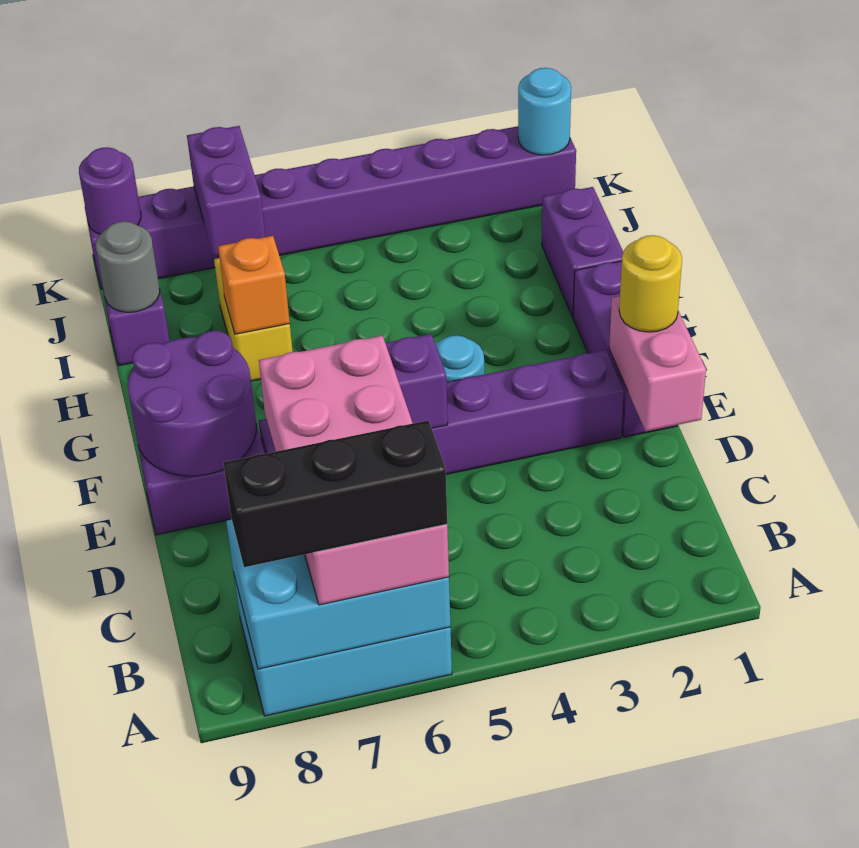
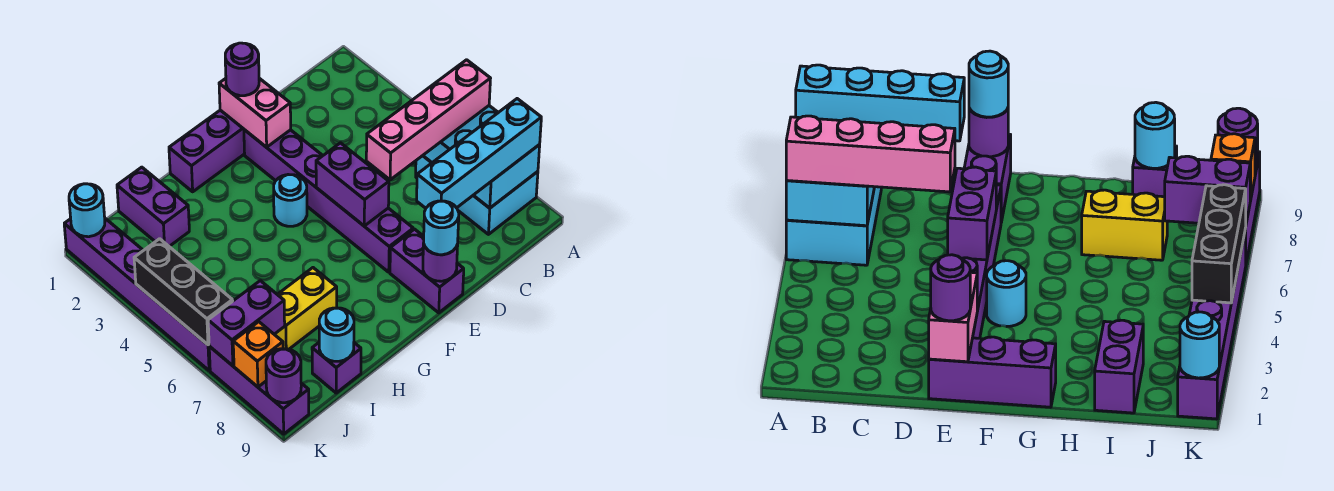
pink brick A6:D7 level 3 -> pink brick A6:D6 level 3
black brick A6:A8 level 4 -> black brick K4:K6 level 2
none -> cyan brick A8:D8 level 3
pink brick D1:E1 level 2 -> pink brick E1:E2 level 2
yellow round brick E1 level 3 -> purple round brick E1 level 3
purple round brick E8:F9 level 2 -> purple round brick E9 level 2
none -> cyan round brick E9 level 3
purple brick H1:I1 level 1 -> purple brick I1:I2 level 1
orange brick H7 level 2 -> orange brick K8 level 2
grey round brick I9 level 2 -> cyan round brick I9 level 2

